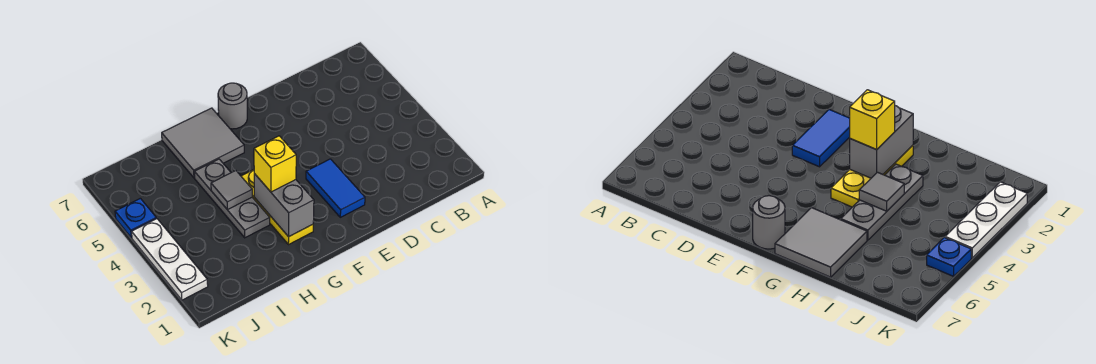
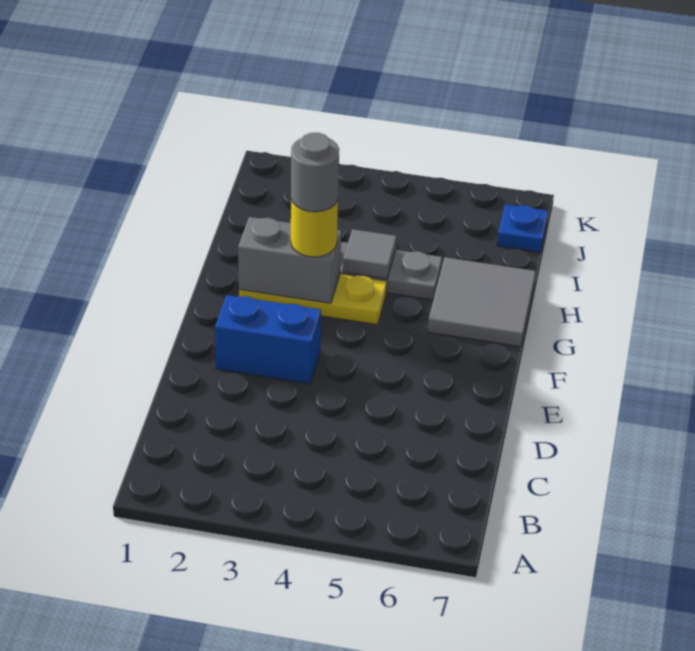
blue tile E2:E3 level 1 -> blue brick E2:E3 level 1
grey round brick F7 level 1 -> grey round brick G3 level 4
yellow brick G3 level 3 -> yellow round brick G3 level 3
white plate K2:K4 level 1 -> none
blue plate K5 level 1 -> blue plate J7 level 1

